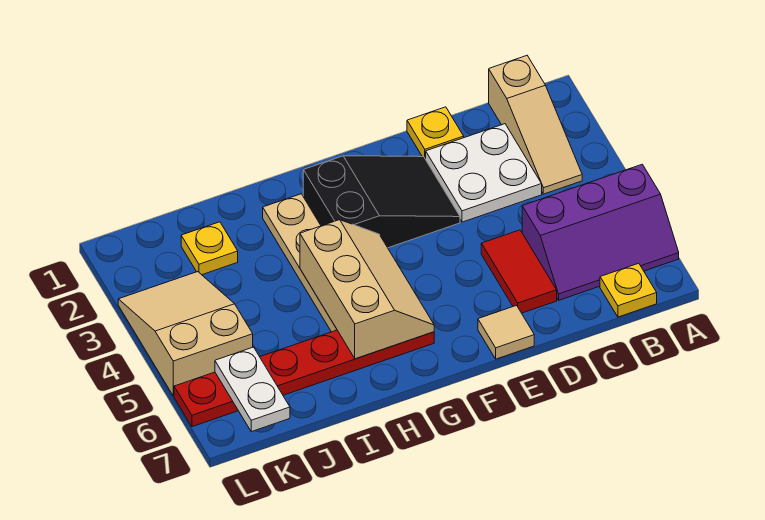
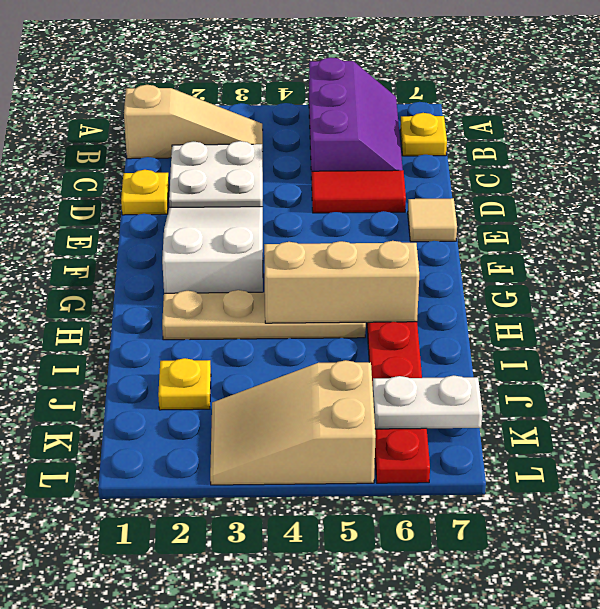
black slope E2:G3 level 1 top G -> white slope E2:G3 level 1 top G

